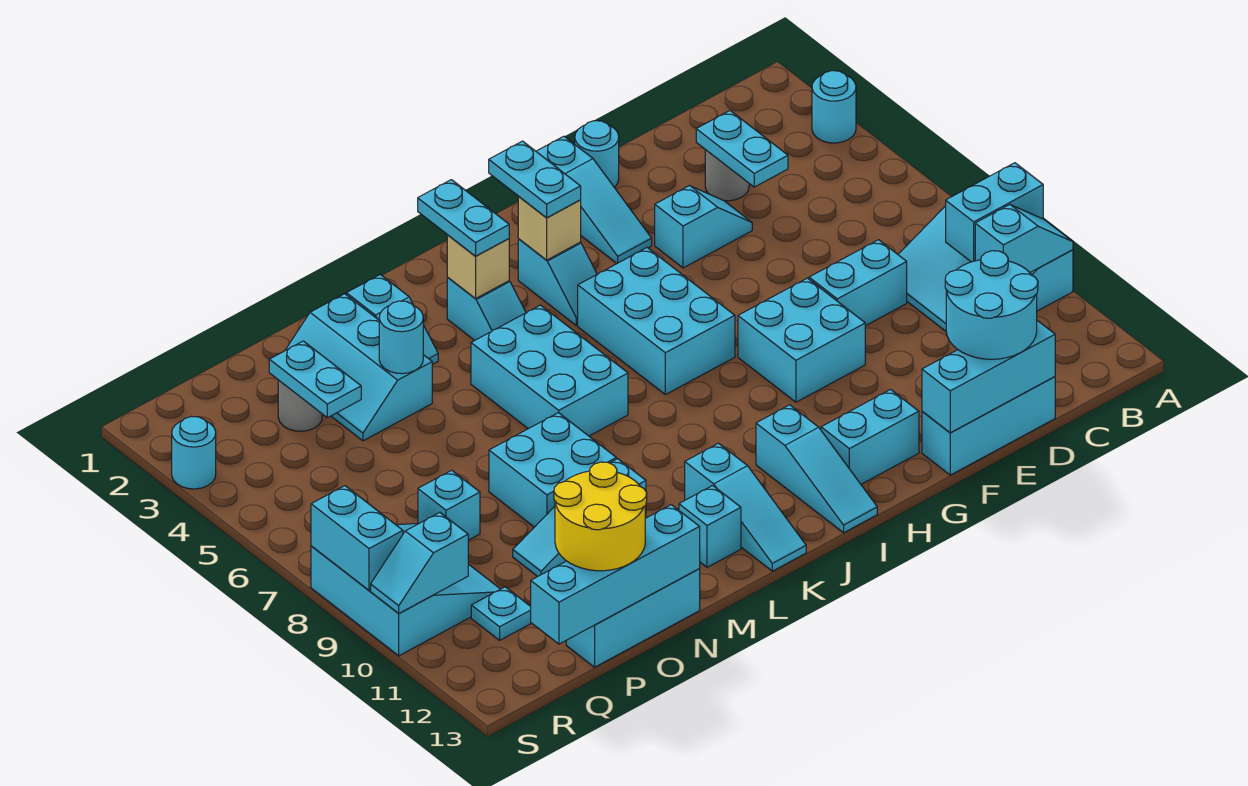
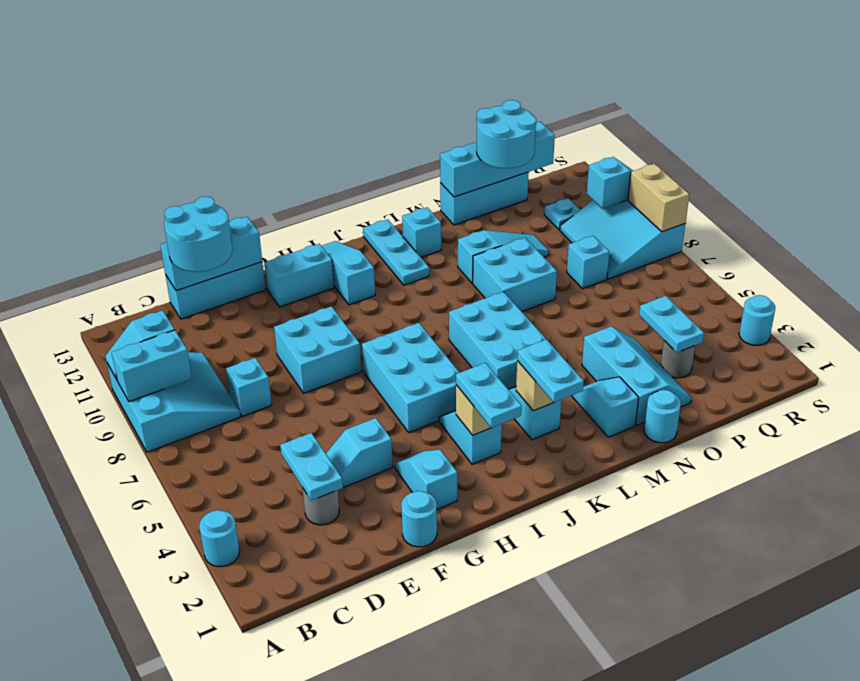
cyan brick D8:E8 level 1 -> cyan brick D8 level 1
cyan slope G1:G3 level 1 top 1 -> cyan slope G2:G3 level 1 top 2
cyan slope K11:K13 level 1 top 11 -> cyan plate K11:K13 level 1
cyan round brick N4 level 2 -> cyan round brick N1 level 1
yellow round brick O12:P13 level 3 -> cyan round brick O12:P13 level 3
cyan brick S8:S9 level 2 -> tan brick S8:S9 level 2

